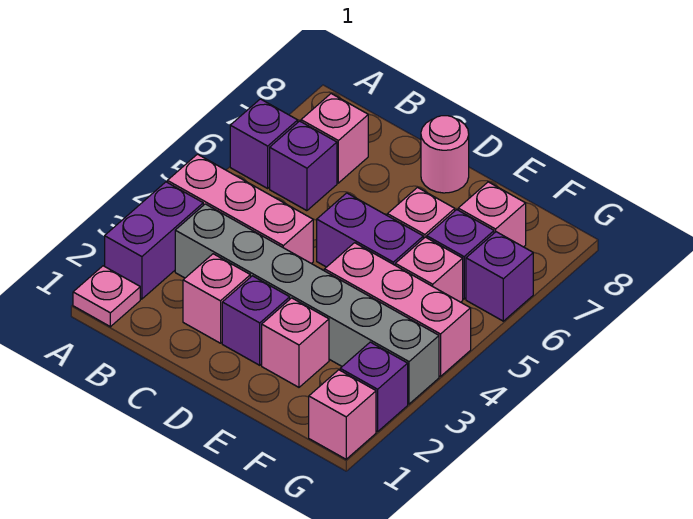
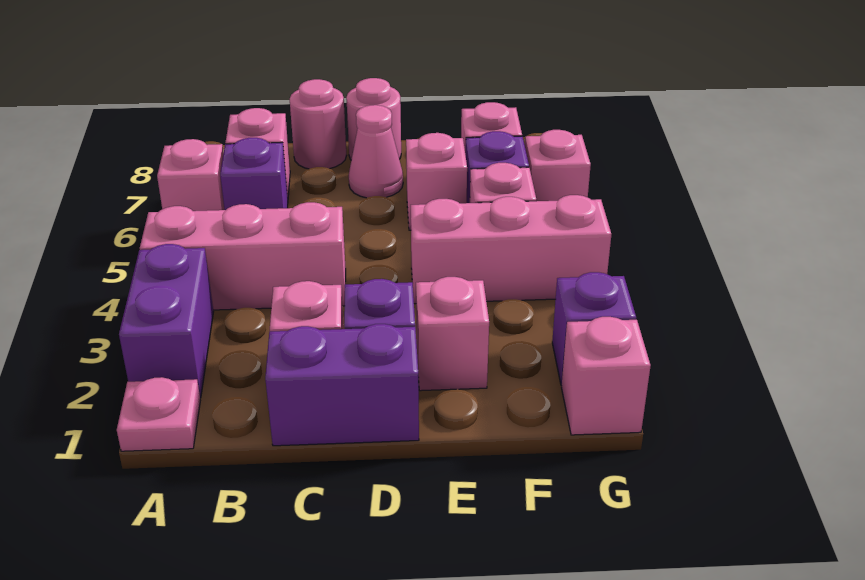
purple brick A6 level 1 -> pink brick A6 level 1
grey brick B3:G3 level 1 -> none
none -> pink round brick C8 level 1
purple brick D5:E5 level 1 -> purple brick C1:D1 level 1
none -> pink cone D7 level 1
purple brick G6 level 1 -> pink brick G6 level 1

